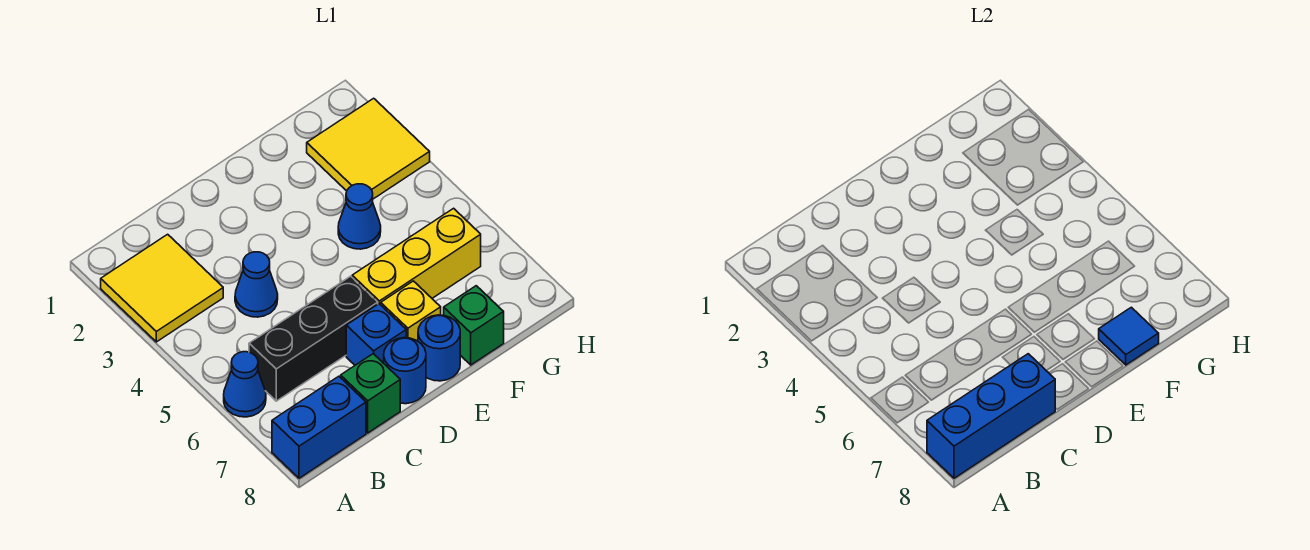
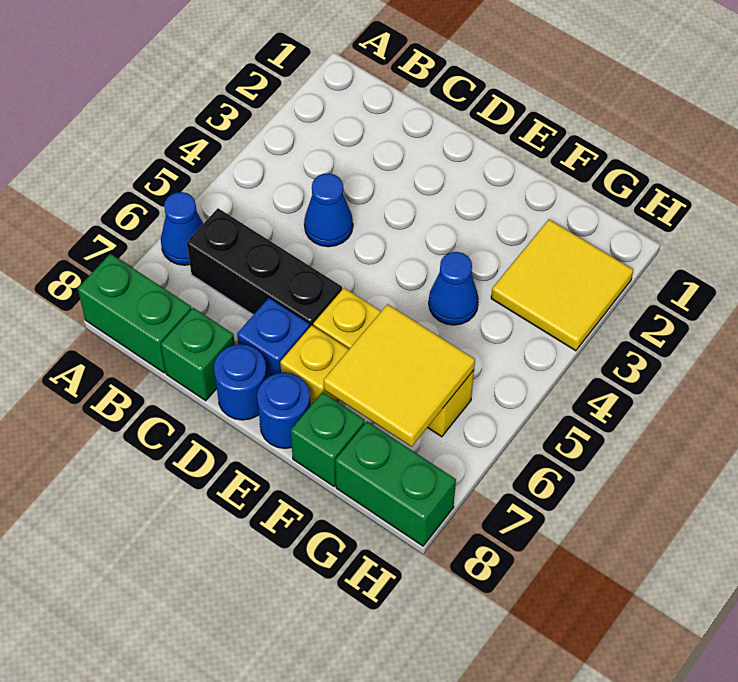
yellow tile A2:B3 level 1 -> yellow tile F6:G7 level 2
blue brick A8:B8 level 1 -> green brick A8:B8 level 1
blue brick A8:C8 level 2 -> none
blue tile F8 level 2 -> none
none -> green brick G8:H8 level 1

